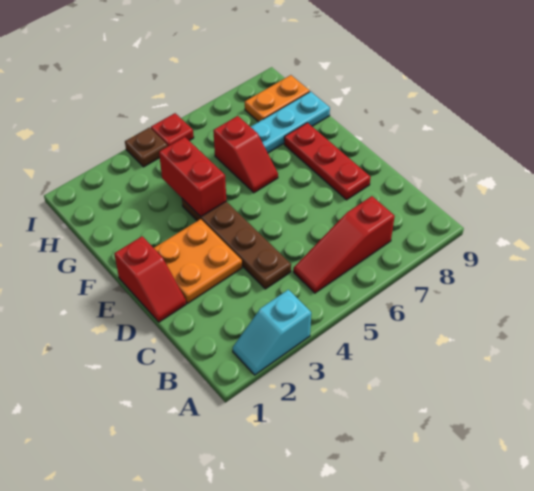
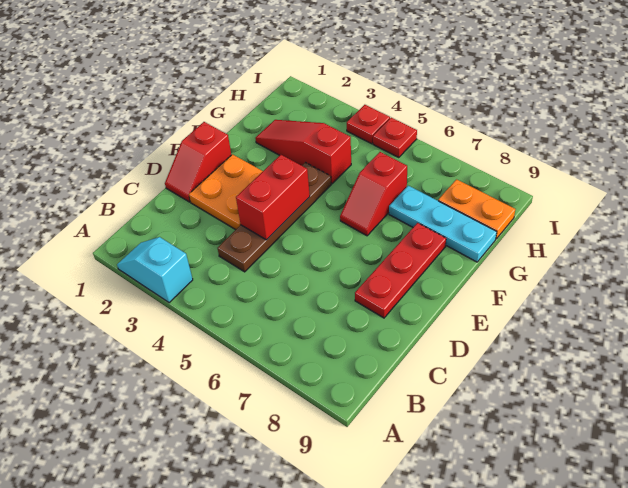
red slope B5:B7 level 1 top 7 -> red slope G2:G4 level 1 top 4
red brick F4:G4 level 2 -> red brick D4:E4 level 2
brown plate I4 level 1 -> red plate I4 level 1

